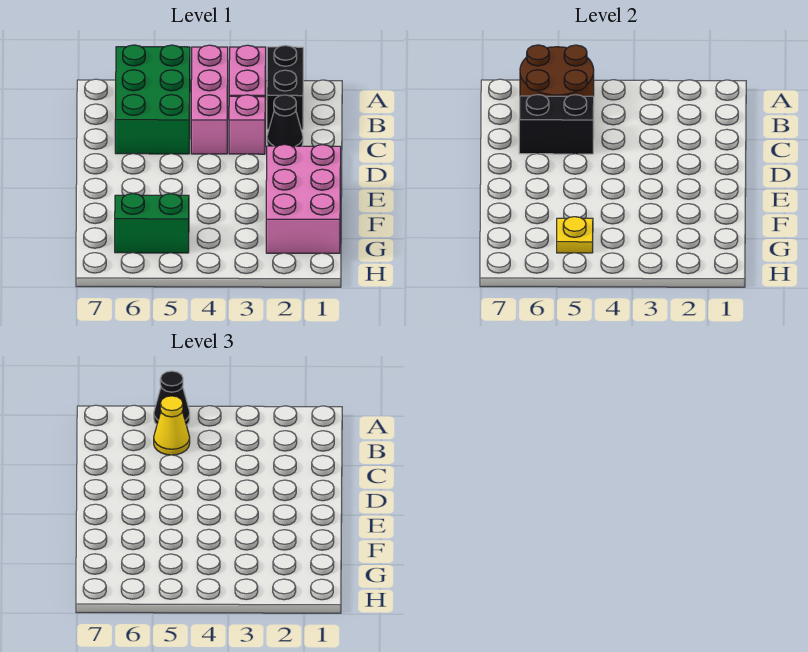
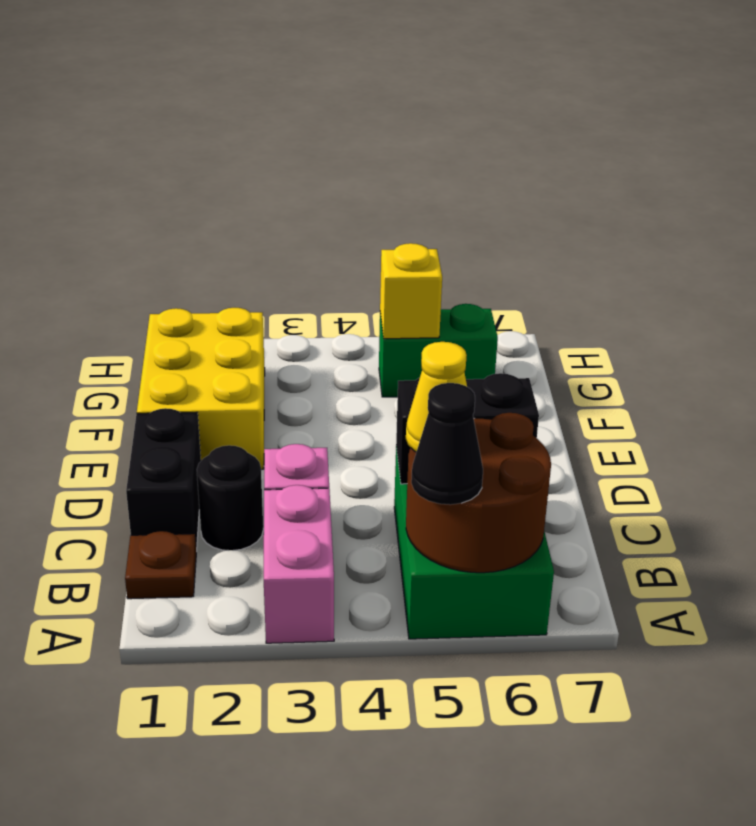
black brick A2:B2 level 1 -> black brick C1:D1 level 1
pink brick A4:C4 level 1 -> none
none -> brown plate B1 level 1
black cone C2 level 1 -> black round brick C2 level 1
pink brick E1:G2 level 1 -> yellow brick E1:G2 level 1
yellow plate G5 level 2 -> yellow brick G5 level 2

